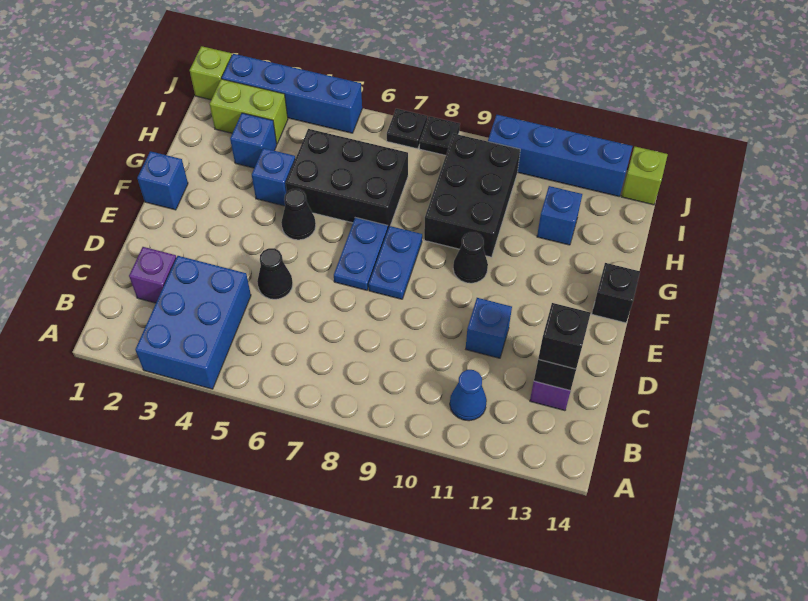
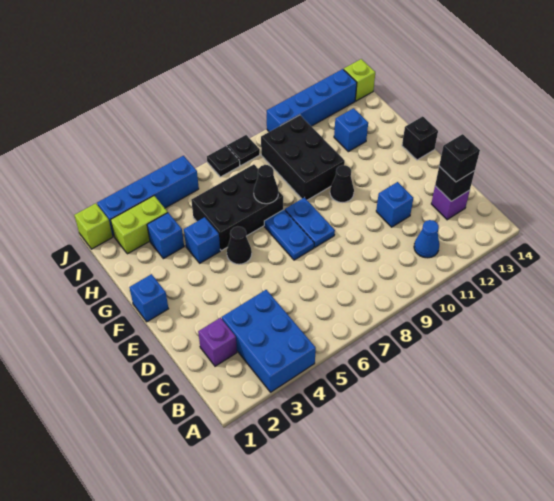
black cone D5 level 1 -> black cone G7 level 2

